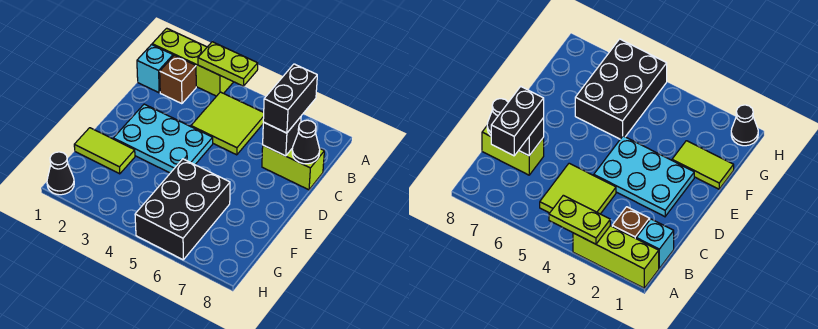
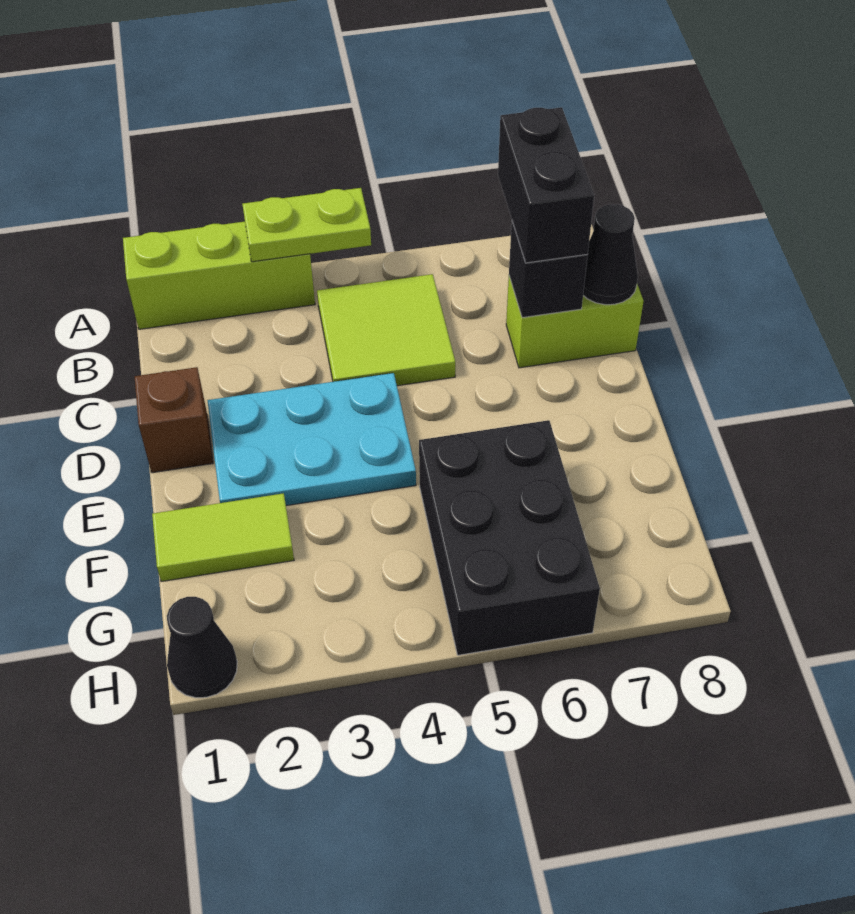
cyan brick B1 level 1 -> none
brown brick B2 level 1 -> brown brick D1 level 1

